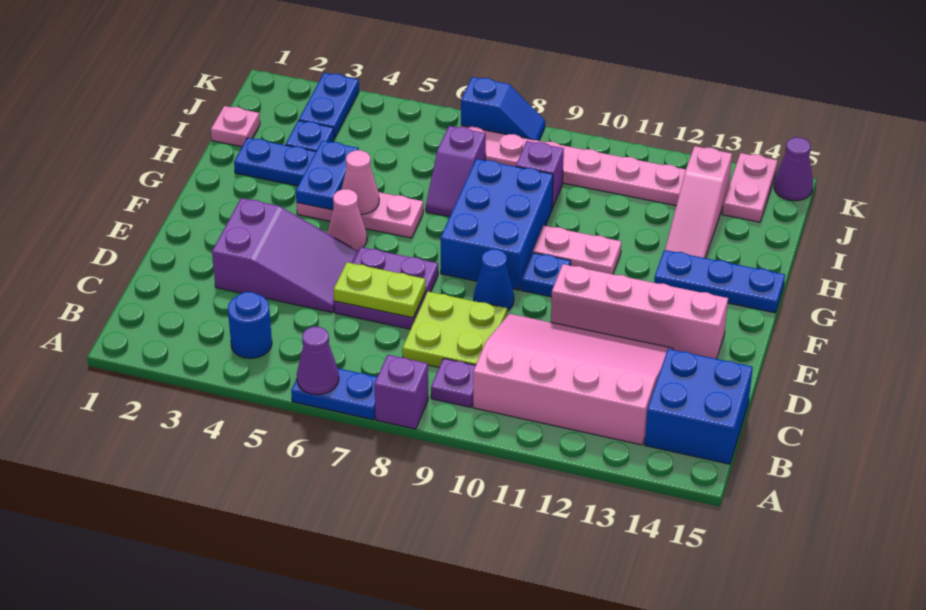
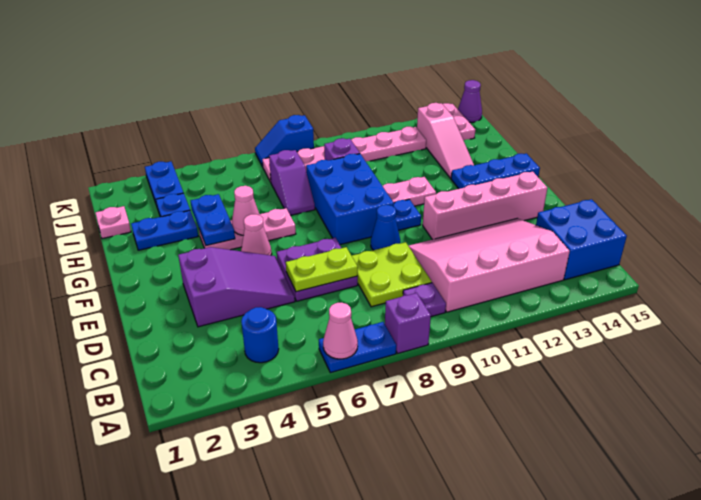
purple cone A6 level 2 -> pink cone A6 level 2
blue slope K7:K8 level 1 top 7 -> blue slope K7:K8 level 1 top 8

